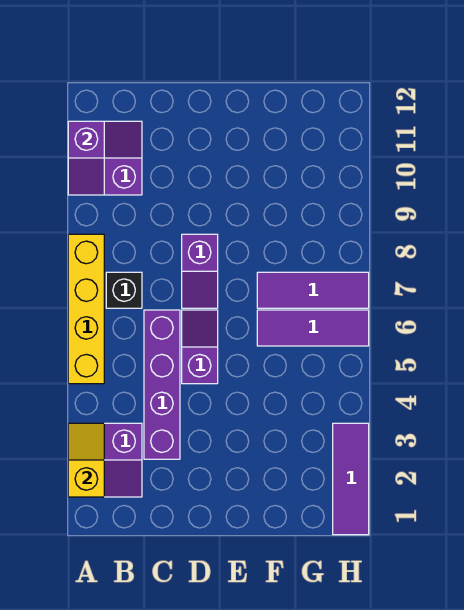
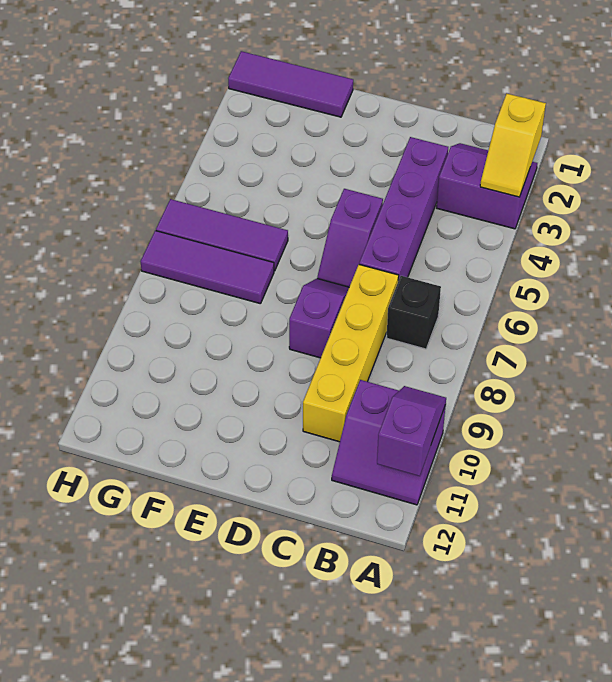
yellow brick A5:A8 level 1 -> yellow brick C7:C10 level 1
purple tile H1:H3 level 1 -> purple tile F1:H1 level 1

